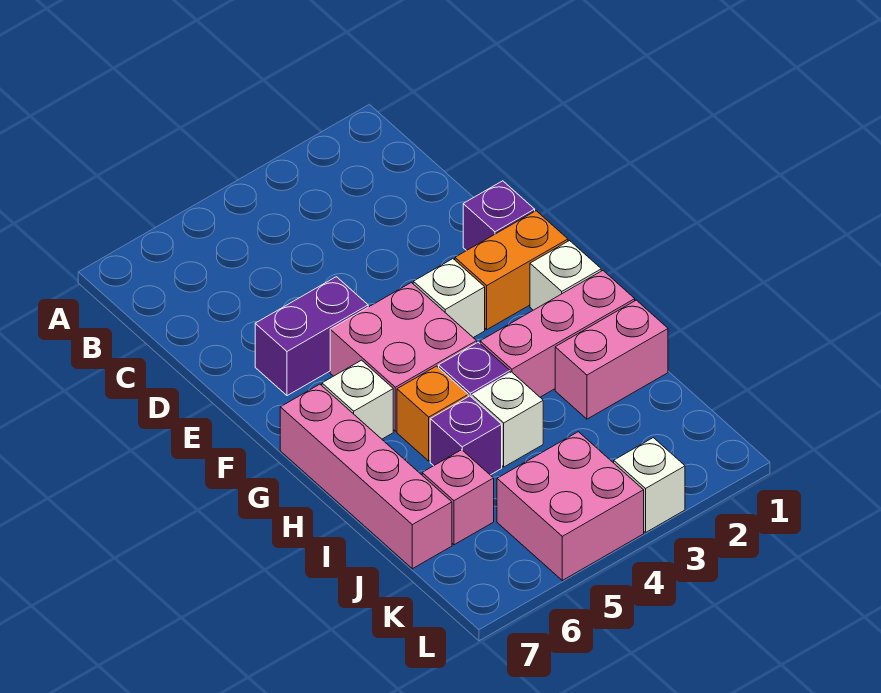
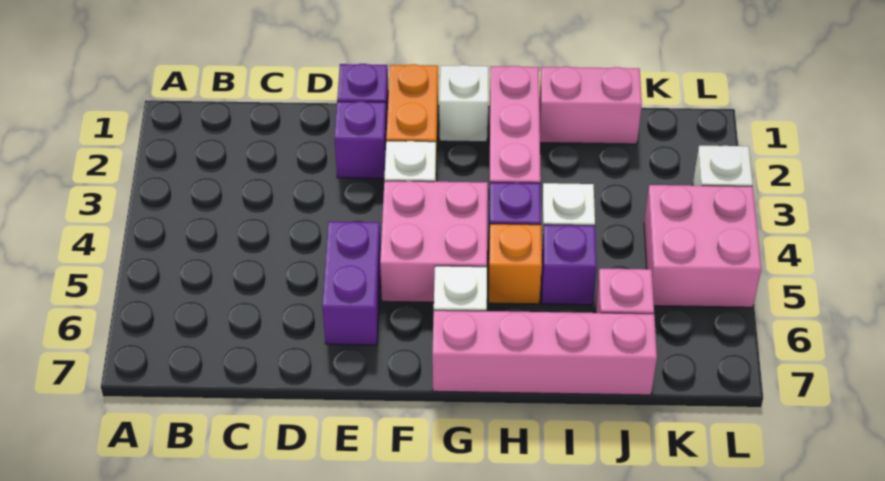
none -> purple brick E2 level 1
pink brick I1:I2 level 1 -> pink brick I1:J1 level 1

